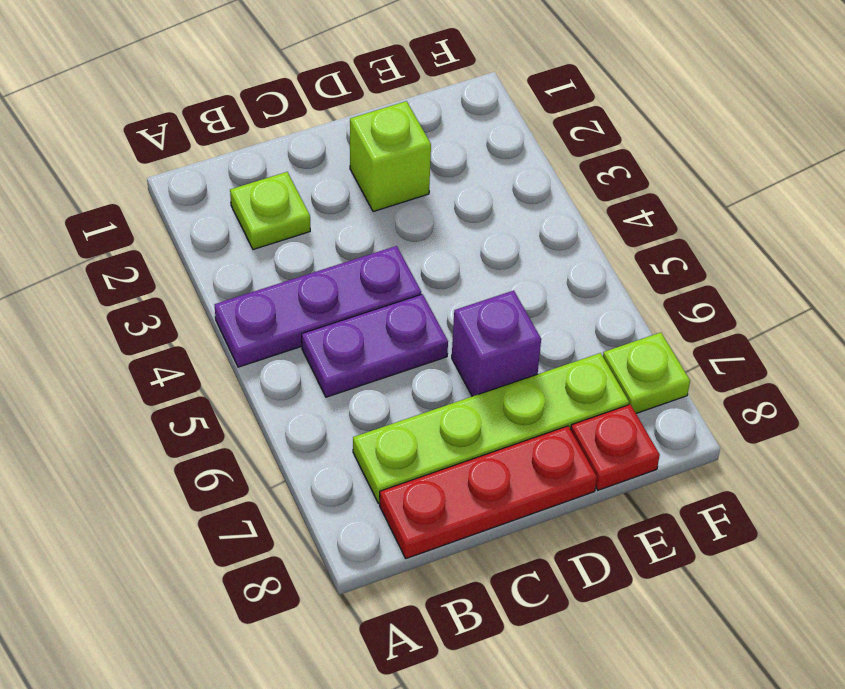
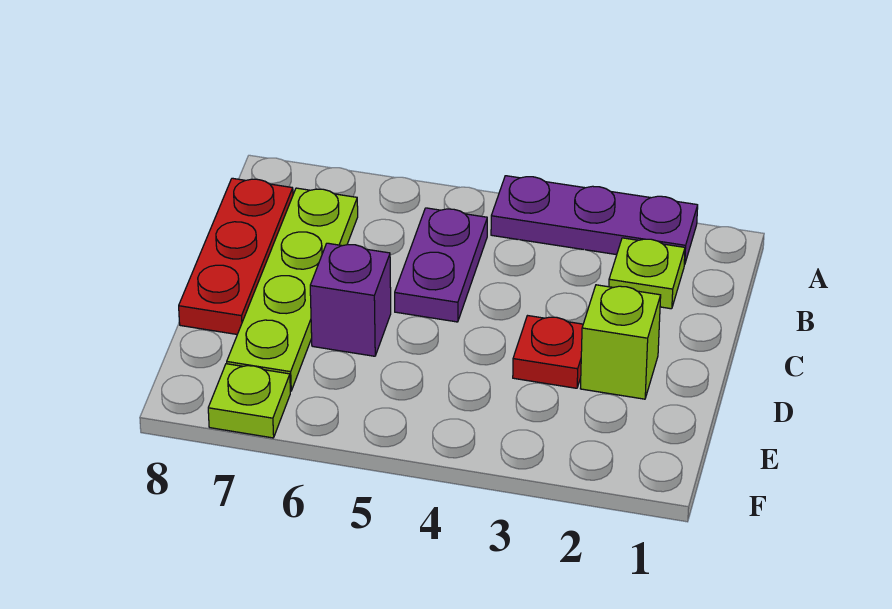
purple plate A4:C4 level 1 -> purple plate A2:A4 level 1
red plate E8 level 1 -> red plate D3 level 1

